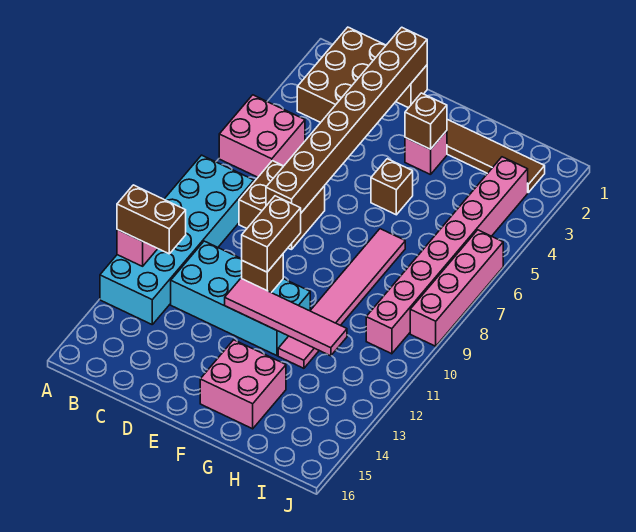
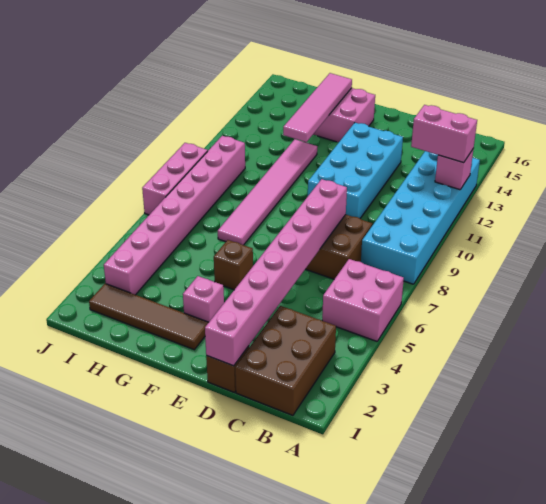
brown brick A12:B12 level 3 -> pink brick A12:B12 level 3
cyan brick C11:F12 level 1 -> cyan brick D10:E13 level 1
brown brick D1:D8 level 2 -> pink brick D1:D8 level 2
brown brick E10:E11 level 3 -> none
brown brick E11 level 2 -> none
pink tile E12:H12 level 2 -> pink tile G12:G15 level 2
brown brick F3 level 2 -> none
pink brick J6:J9 level 1 -> pink brick J7:J9 level 1

